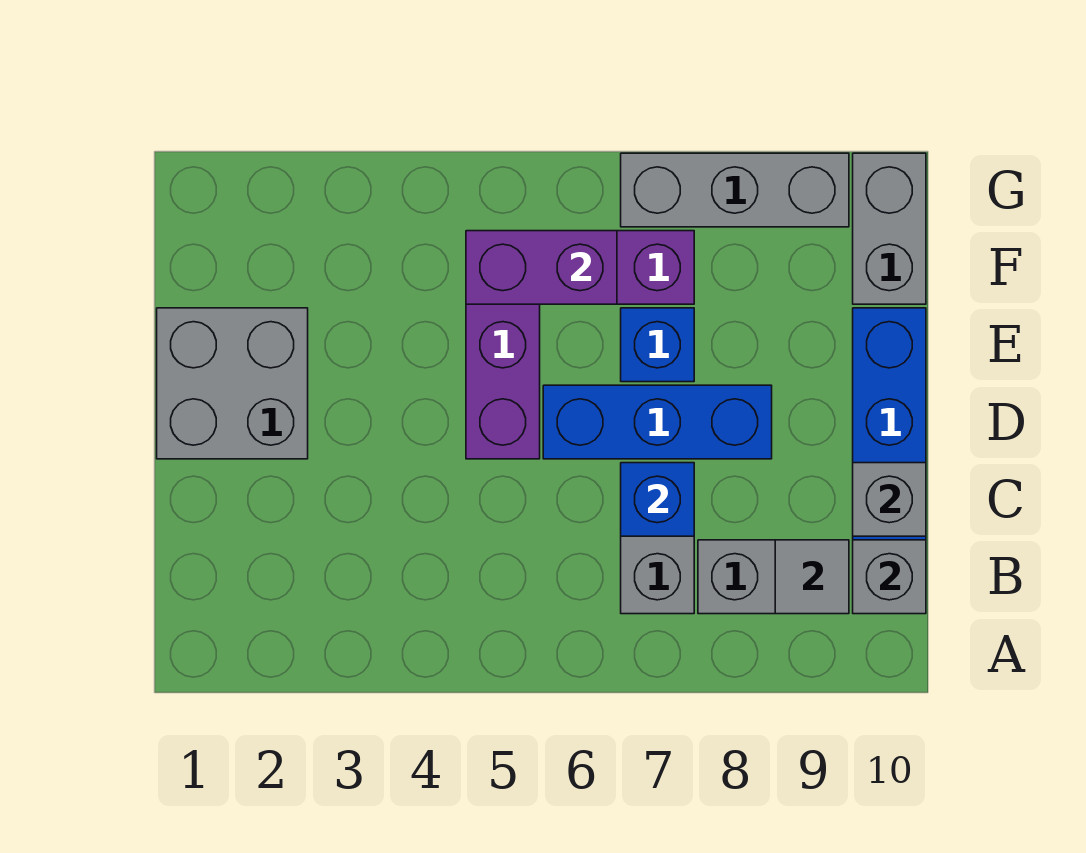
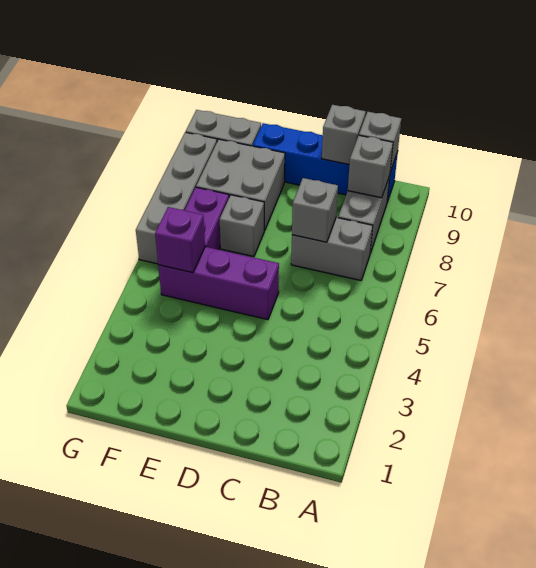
grey tile B9 level 2 -> grey brick B9 level 2
blue brick C7 level 2 -> grey brick C7 level 2
grey brick D1:E2 level 1 -> grey brick E8:F9 level 1
blue brick D6:D8 level 1 -> none
blue brick E7 level 1 -> grey brick E7 level 1
purple brick F5:F6 level 2 -> purple brick F5 level 2
grey brick G7:G9 level 1 -> grey brick G6:G9 level 1

